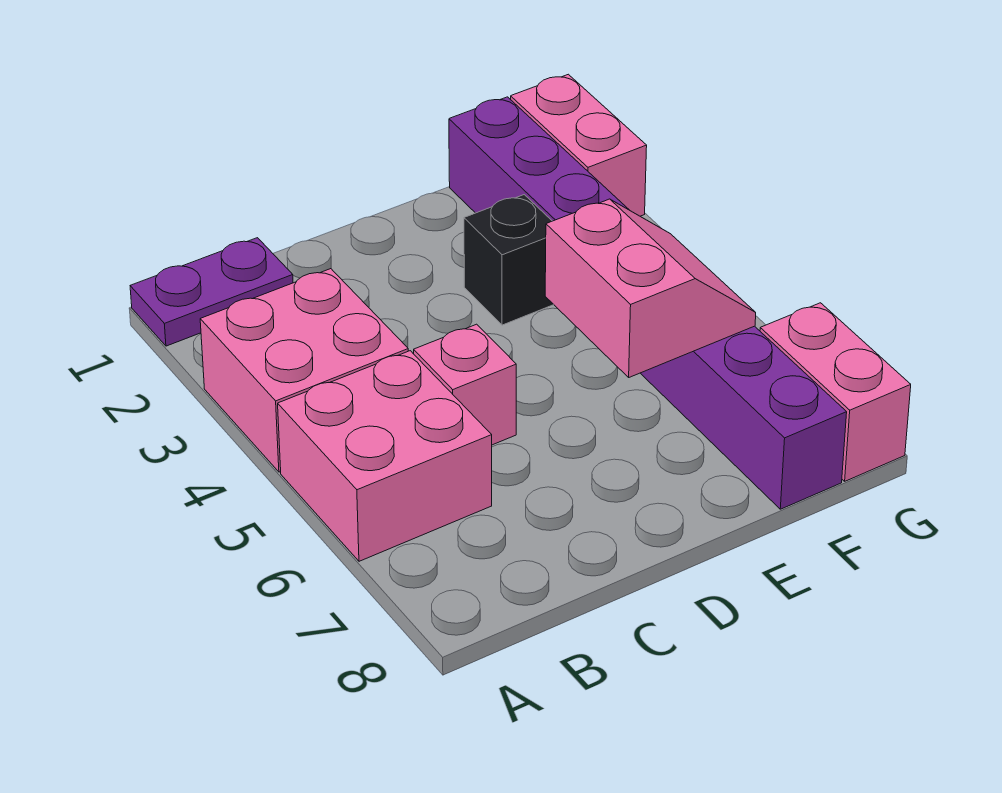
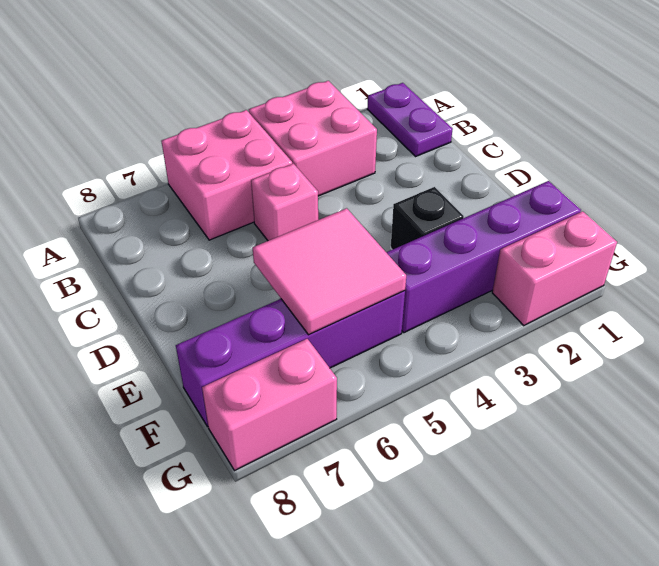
pink slope E5:F6 level 2 top E -> pink tile E5:F6 level 2

